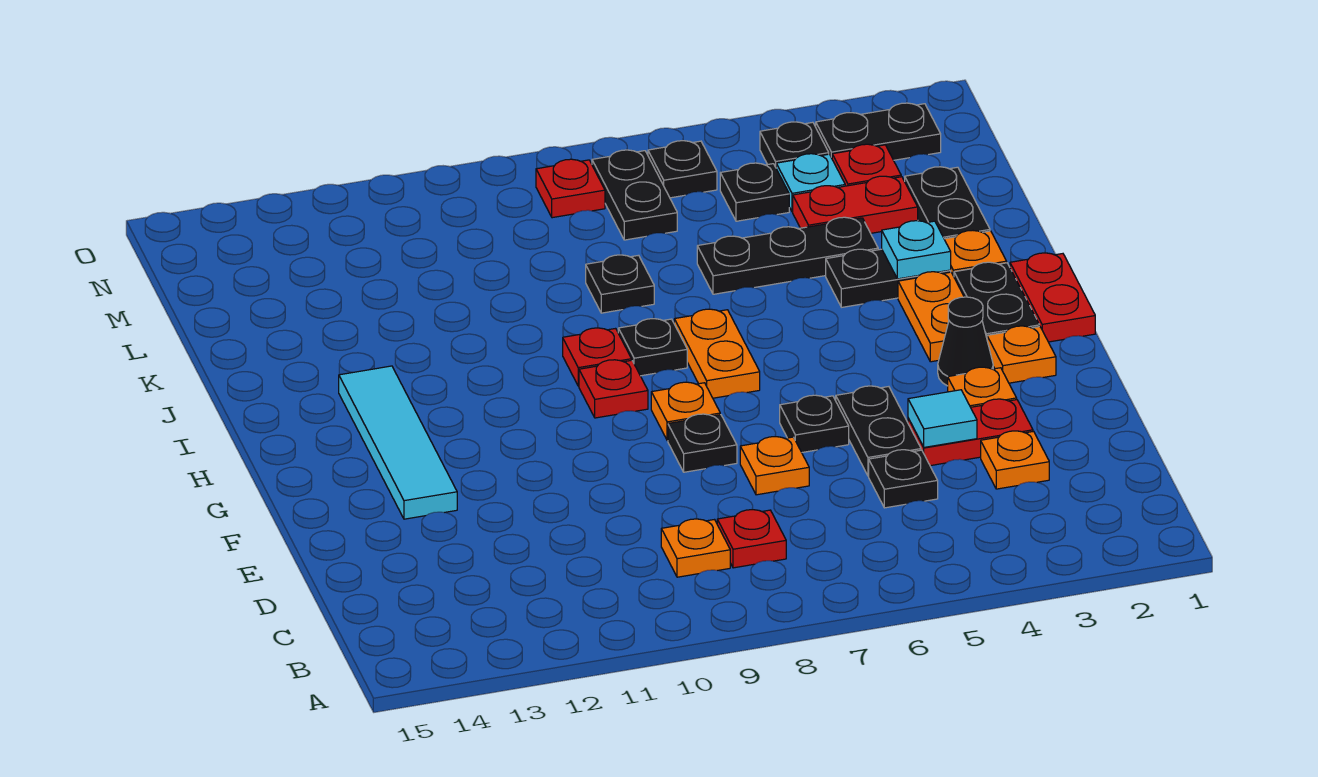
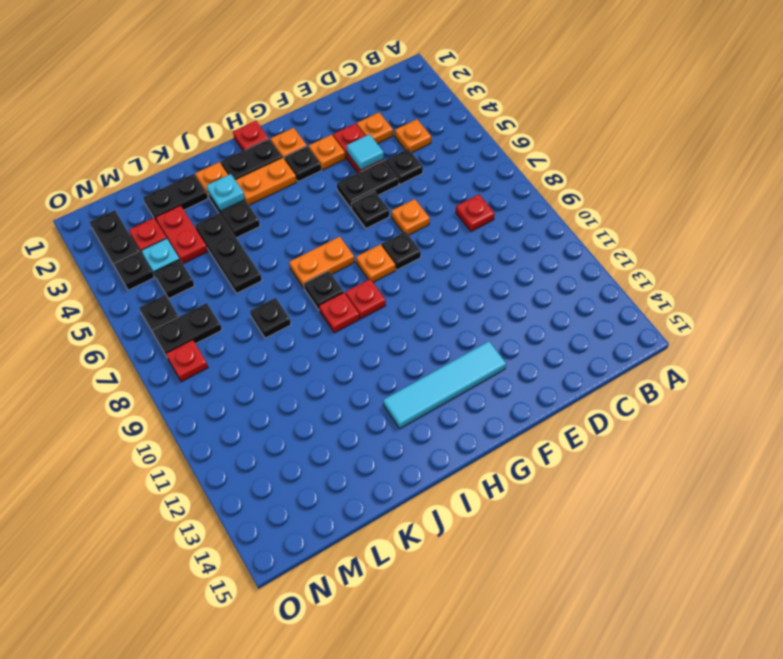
orange plate C9 level 1 -> orange plate C4 level 1
black cone G3 level 1 -> black plate G3 level 1
red plate H1:I1 level 1 -> red plate H1 level 1

